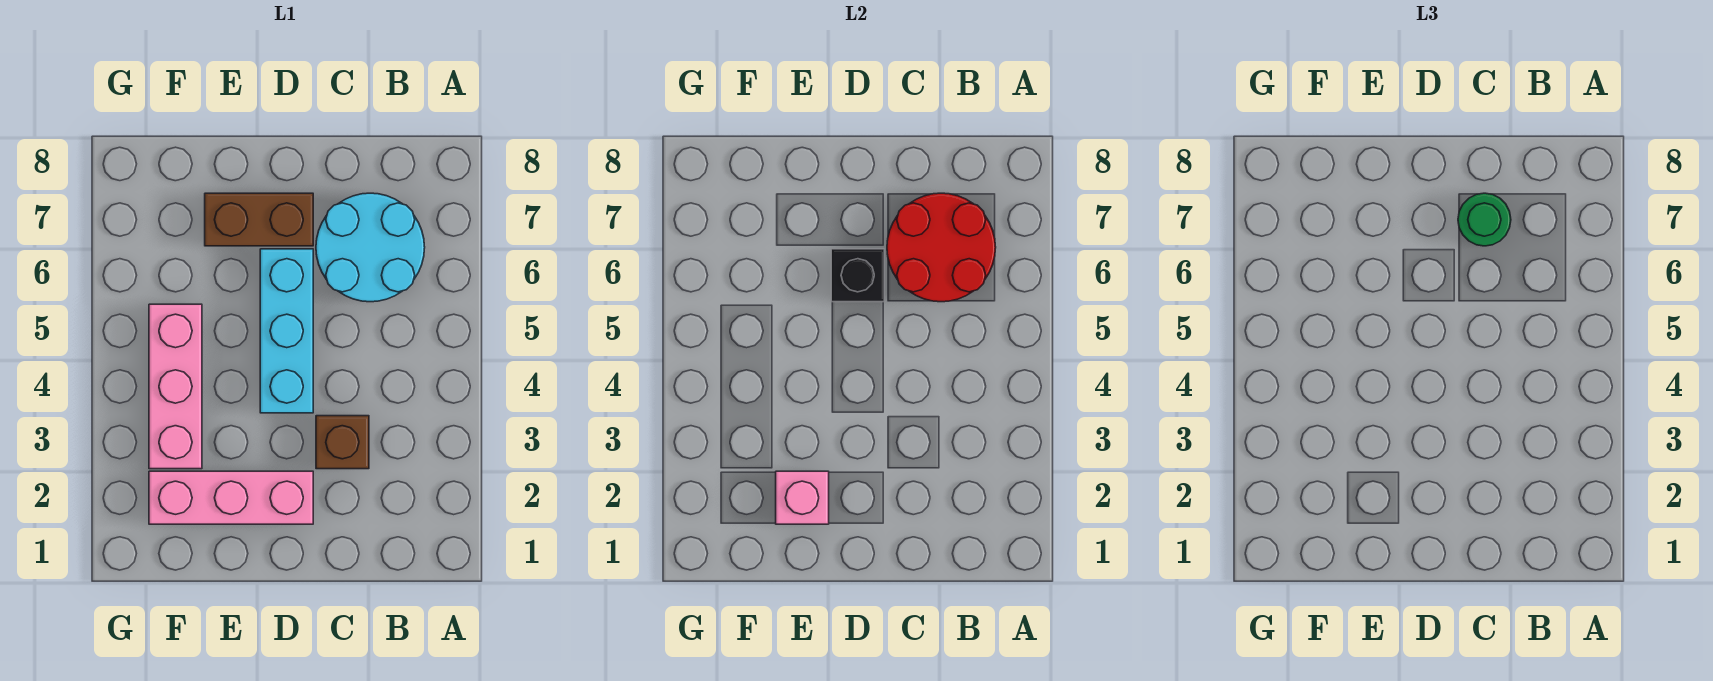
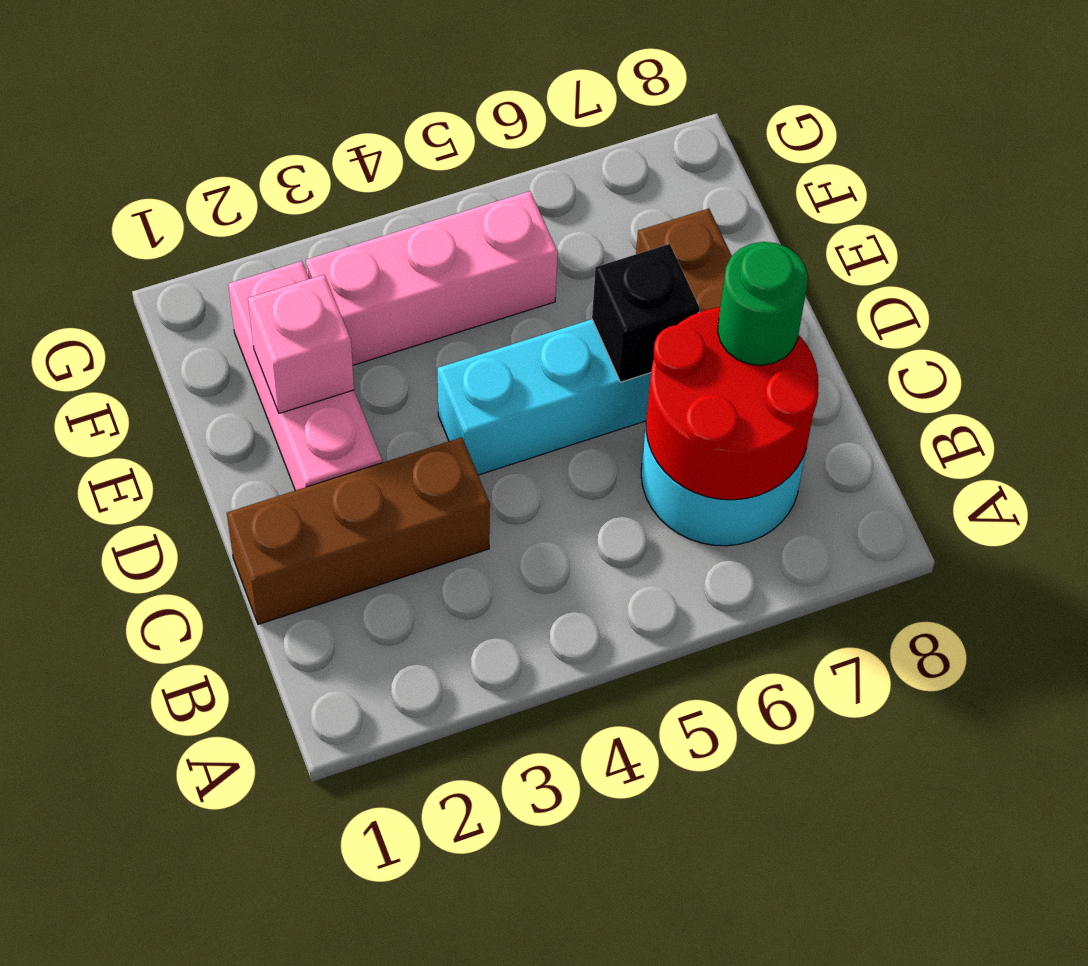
brown brick C3 level 1 -> brown brick C1:C3 level 1

